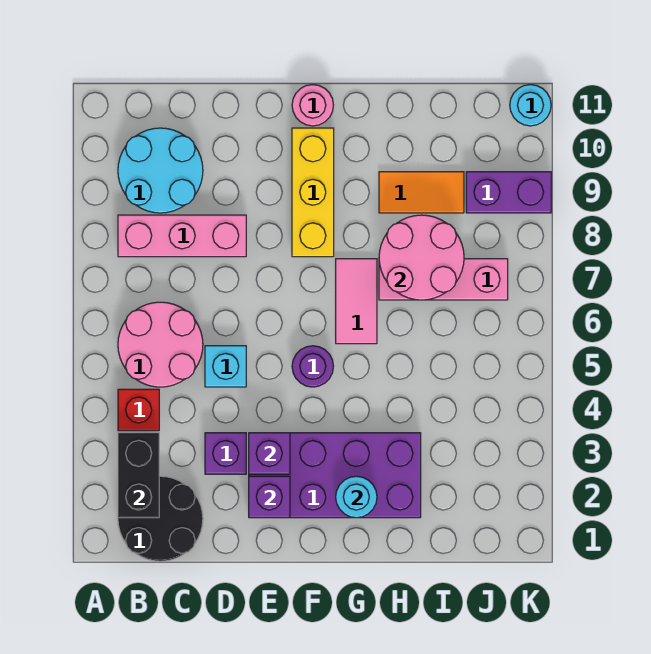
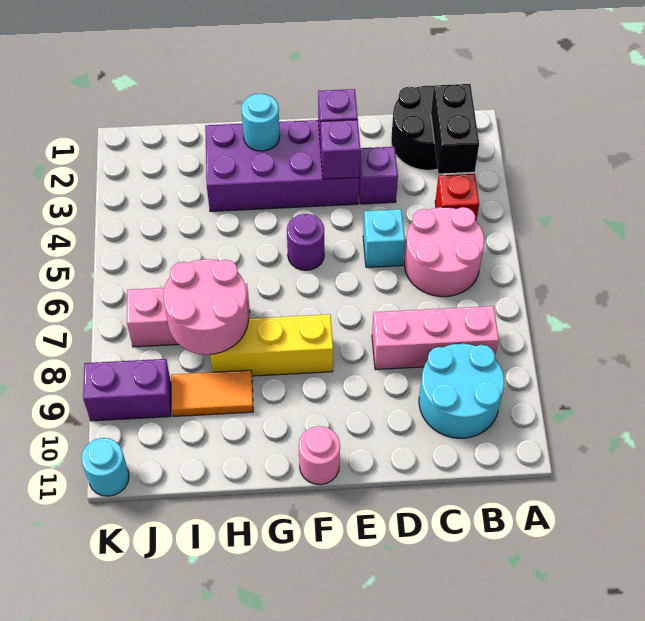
yellow brick F8:F10 level 1 -> yellow brick F8:H8 level 1
pink tile G6:G7 level 1 -> none

